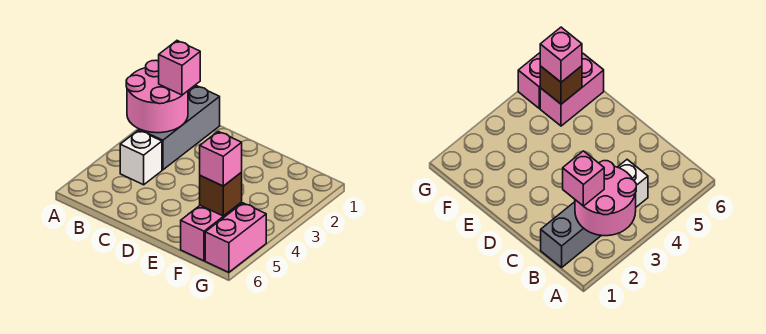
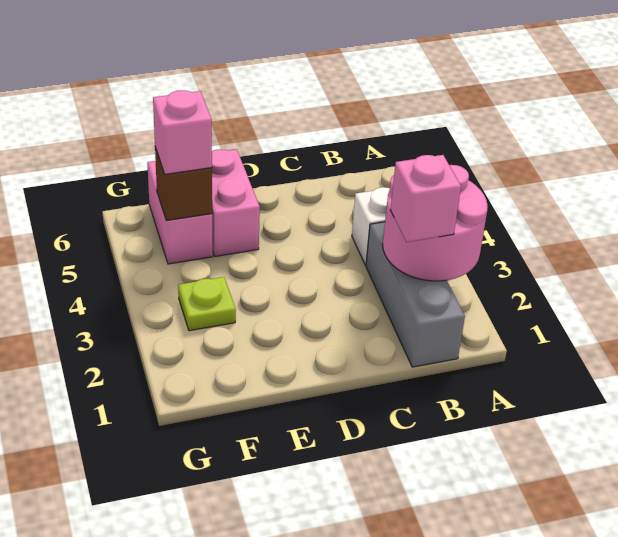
none -> lime plate F3 level 1
pink brick G5:G6 level 1 -> pink brick E5:E6 level 1

